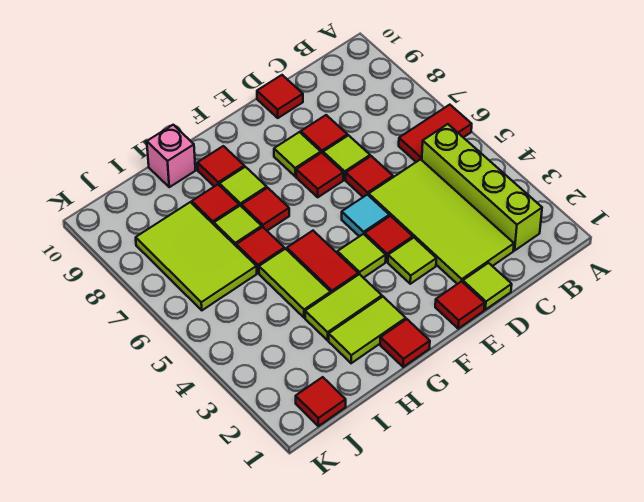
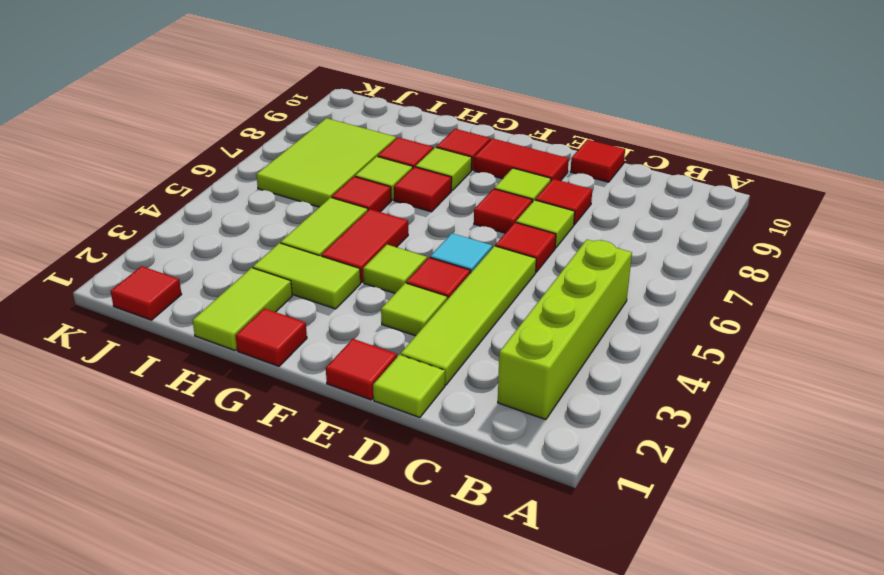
red tile A6:B6 level 1 -> red tile E9:F9 level 1
lime tile C2:D5 level 1 -> lime tile D2:D5 level 1
lime tile G2:H2 level 1 -> lime tile H1:H2 level 1
pink brick H10 level 1 -> none

